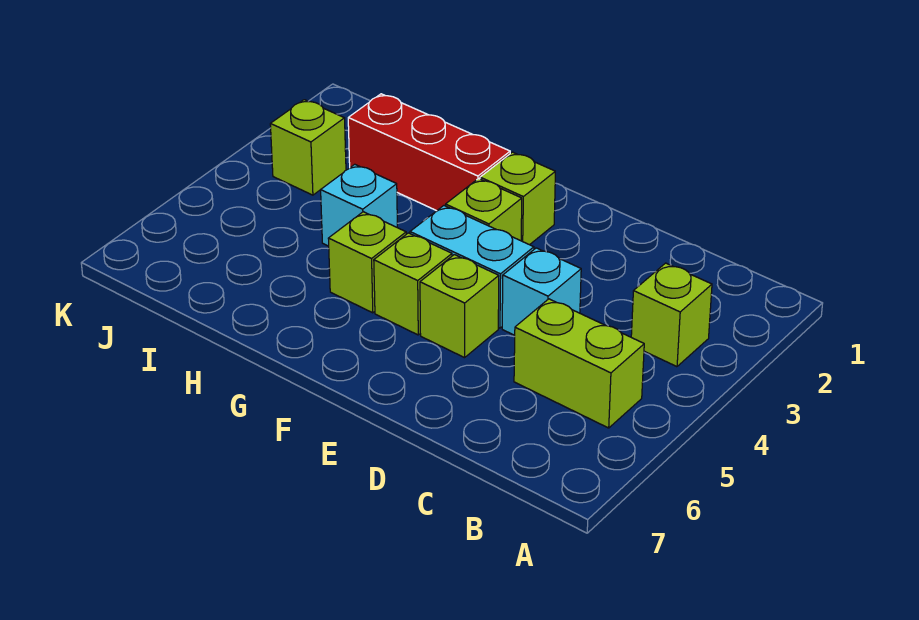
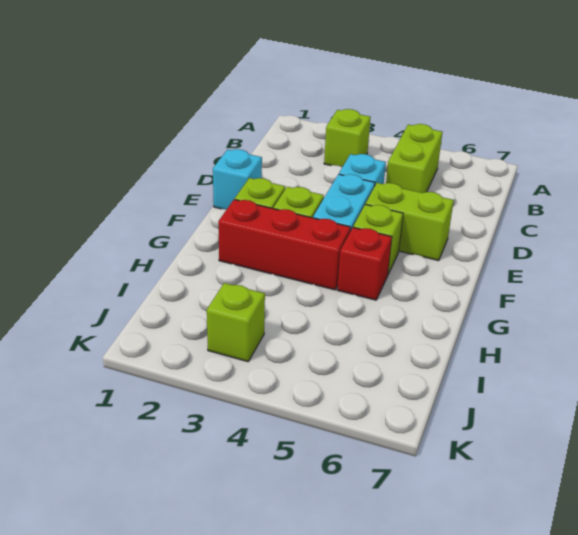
lime brick E5 level 1 -> lime brick E5:E6 level 1
red brick G2:I2 level 1 -> red brick G2:G4 level 1
lime brick G5 level 1 -> red brick G5 level 1
cyan brick H4 level 1 -> cyan brick E1 level 1

